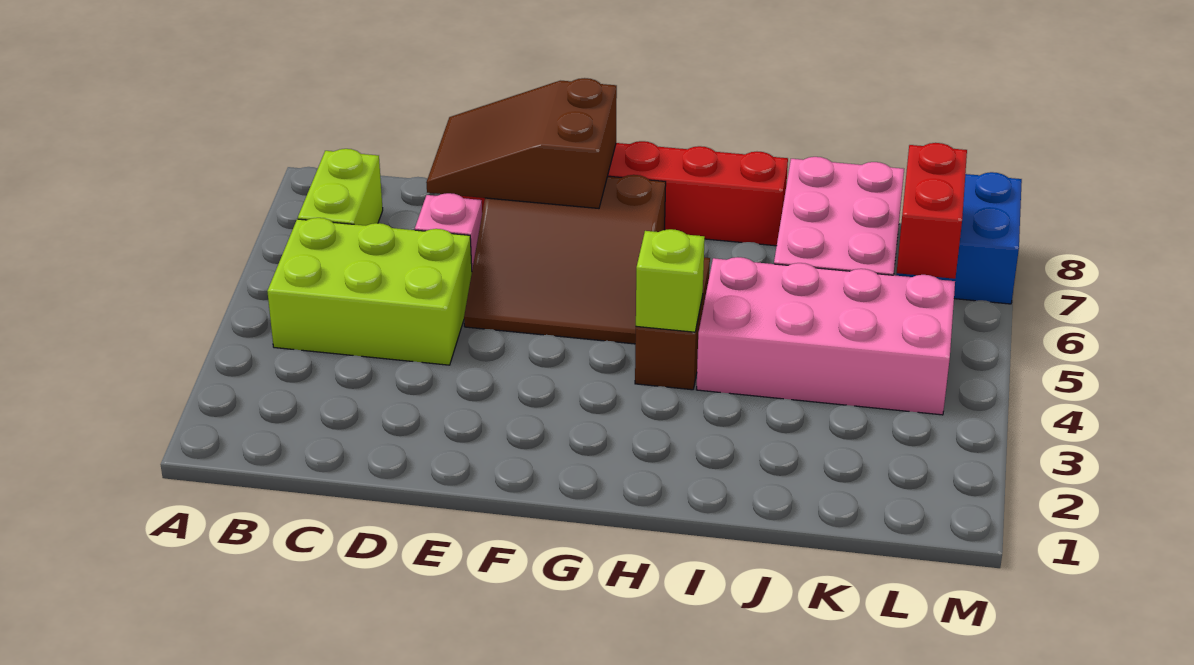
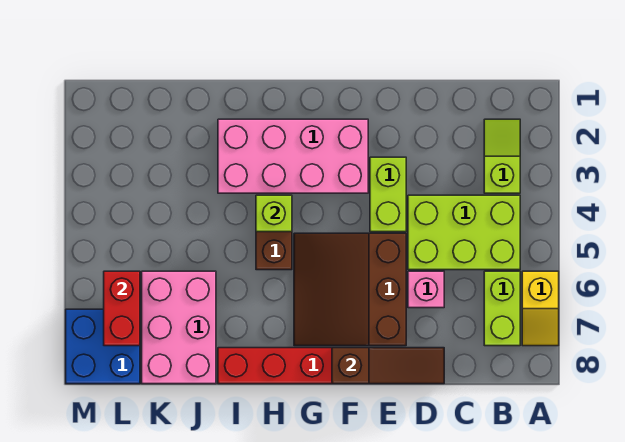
none -> yellow slope A6:A7 level 1 top 6
none -> lime slope B2:B3 level 1 top 3
brown slope D7:F8 level 2 top F -> brown slope D8:F8 level 2 top F
none -> lime brick E3:E4 level 1
brown slope E5:G7 level 1 top 7 -> brown slope E5:G7 level 1 top E
pink brick I4:L5 level 1 -> pink brick F2:I3 level 1

